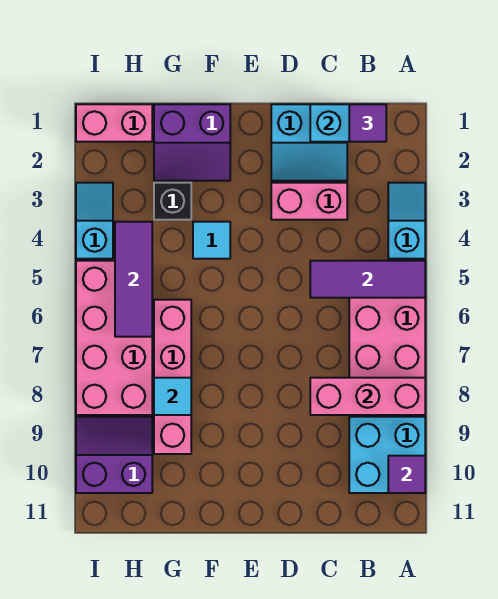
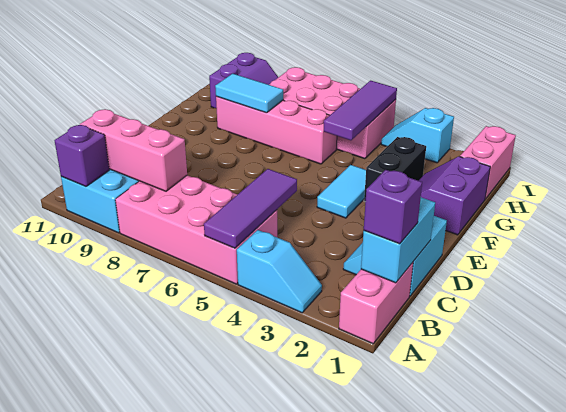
pink brick A8:C8 level 2 -> pink brick B8:B10 level 2
purple tile A10 level 2 -> purple brick A10 level 2
purple tile B1 level 3 -> purple brick B1 level 3
pink brick C3:D3 level 1 -> pink brick A1:B1 level 1
cyan tile F4 level 1 -> cyan tile E4:F4 level 1
black brick G3 level 1 -> black brick F3:G3 level 1
cyan tile G8 level 2 -> cyan tile G8:G9 level 2
purple tile H4:H6 level 2 -> purple tile G5:I5 level 2
cyan slope I3:I4 level 1 top 4 -> cyan slope I3:I4 level 1 top 3

